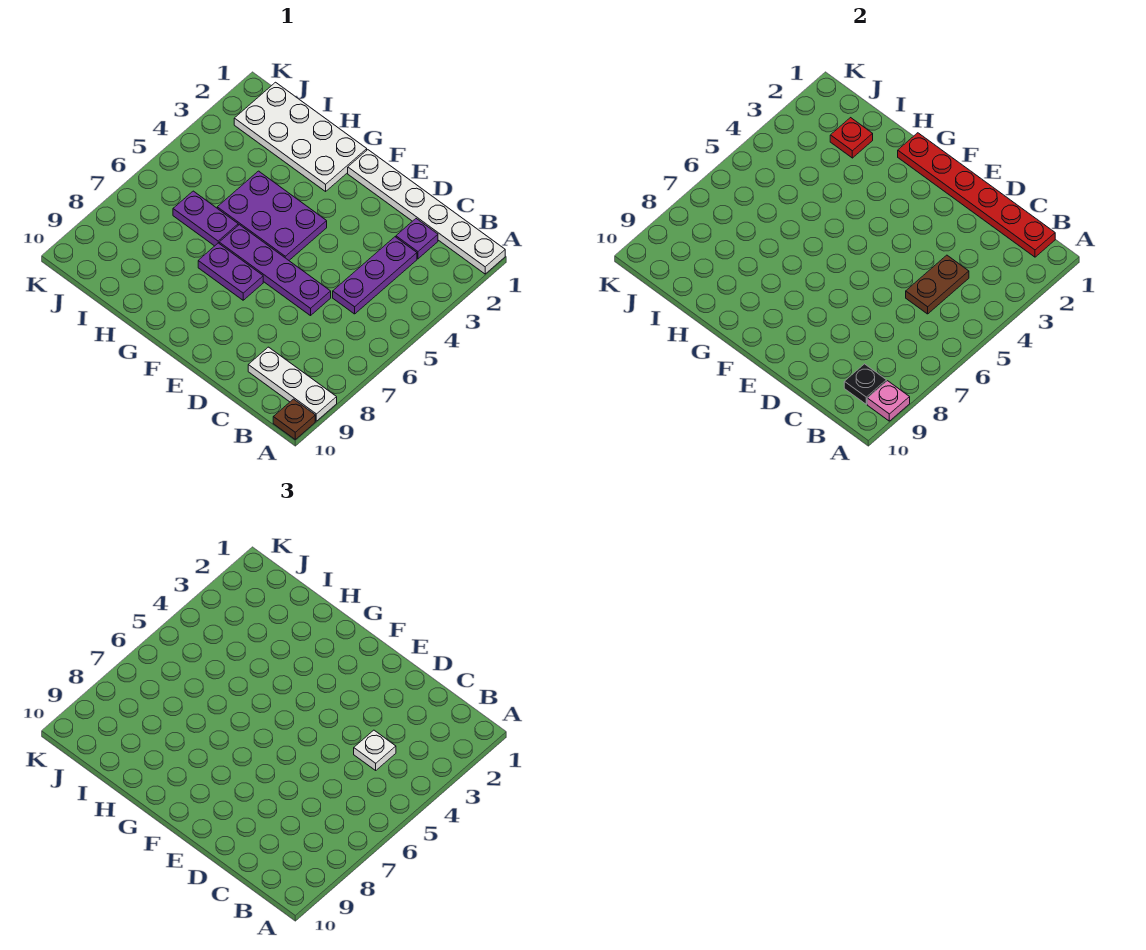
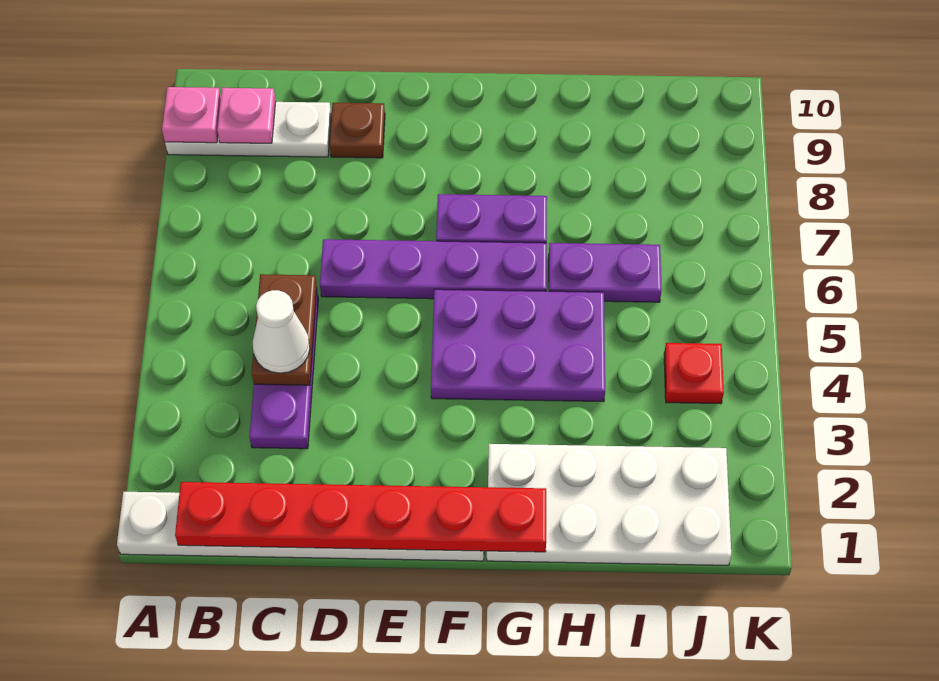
brown plate A10 level 1 -> brown plate D9 level 1
black plate B9 level 2 -> pink plate B9 level 2
purple plate C2 level 1 -> none
white plate C4 level 3 -> white cone C4 level 3
red plate I2 level 2 -> red plate J4 level 1

